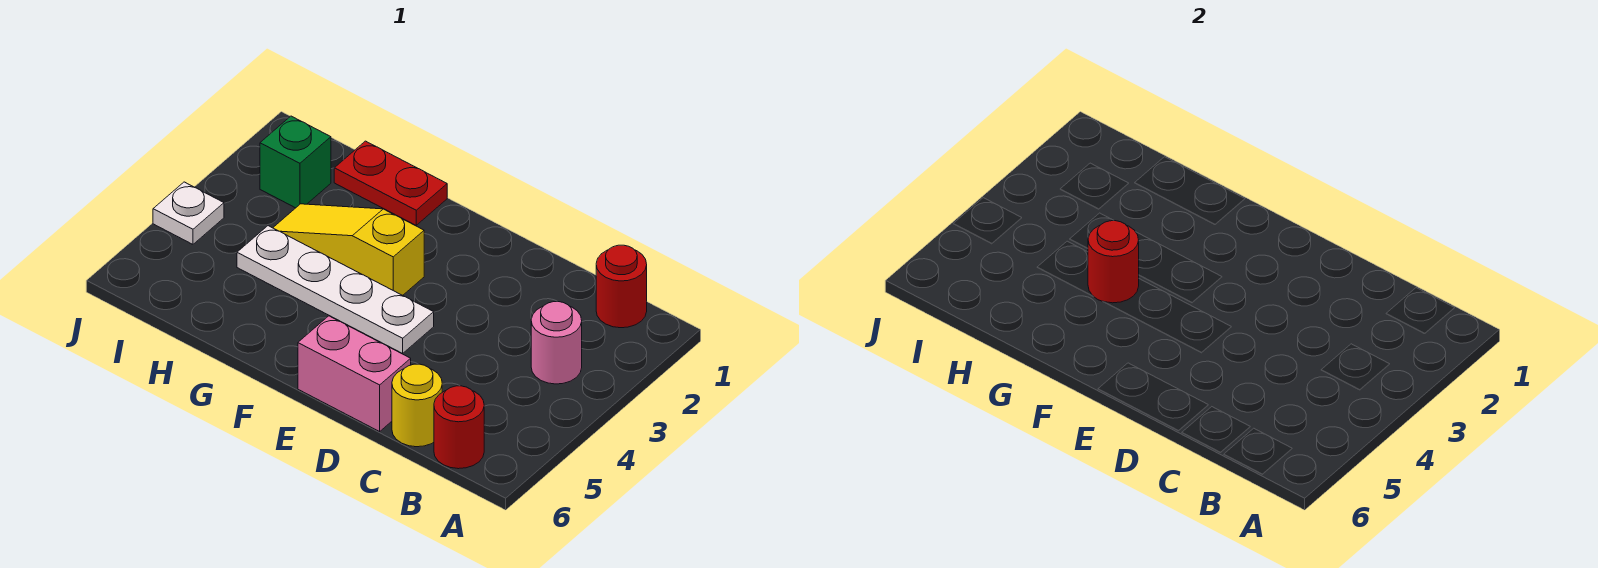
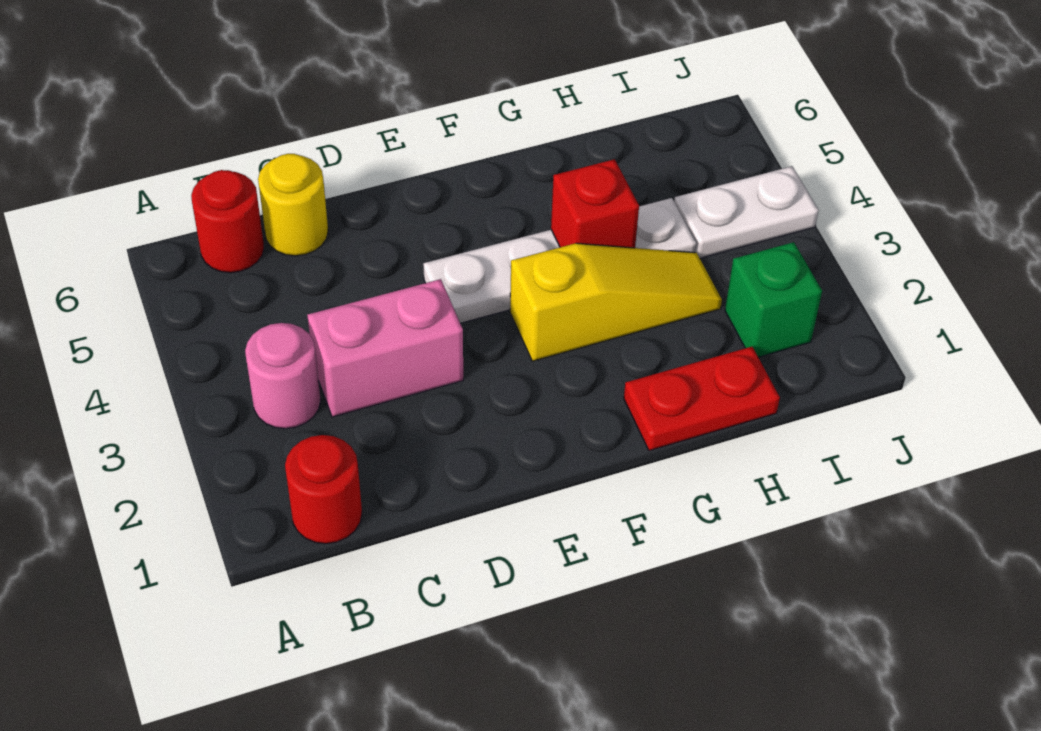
pink brick D6:E6 level 1 -> pink brick C3:D3 level 1
red round brick G4 level 2 -> red brick G4 level 2
white plate J4 level 1 -> white plate I4:J4 level 1

